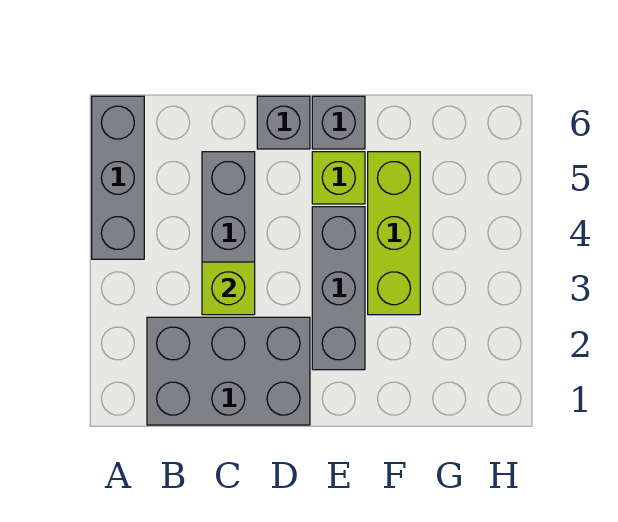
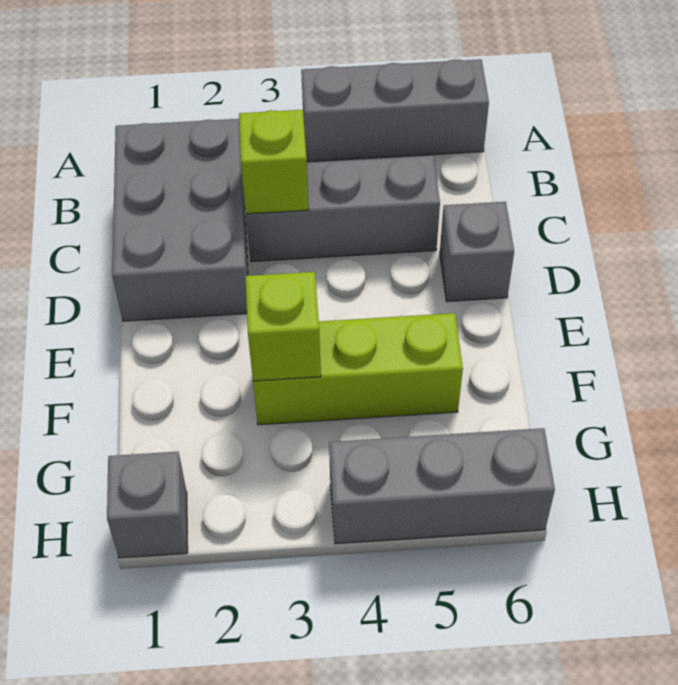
grey brick E2:E4 level 1 -> grey brick H4:H6 level 1
lime brick E5 level 1 -> lime brick F3 level 2
grey brick E6 level 1 -> grey brick H1 level 1

